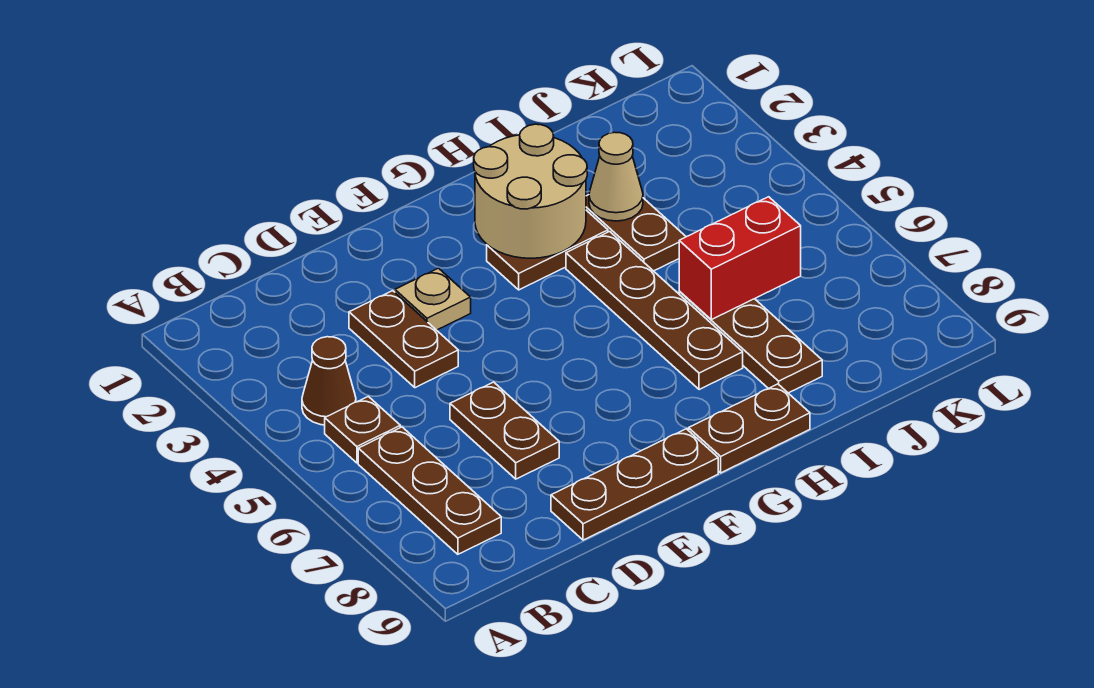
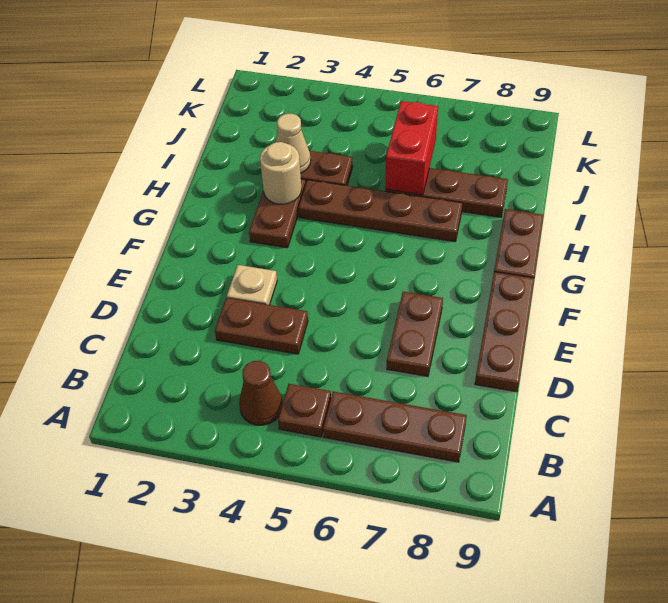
brown plate D6:D7 level 1 -> brown plate D7:E7 level 1
tan round brick G2:H3 level 2 -> tan round brick H3 level 2

